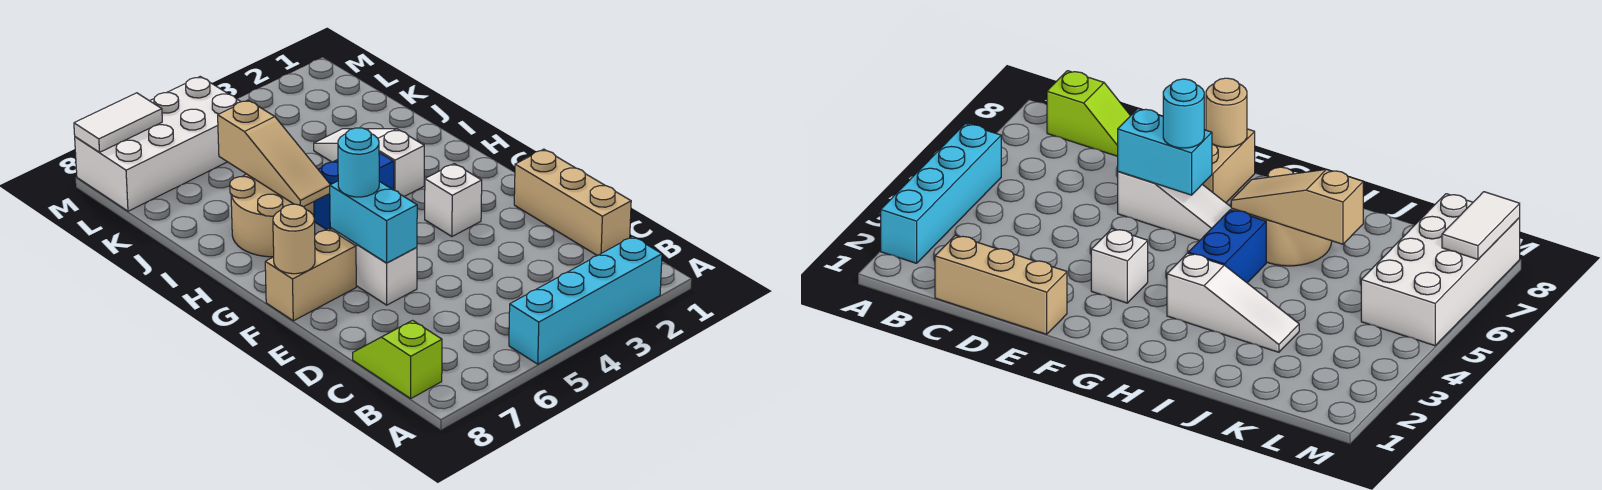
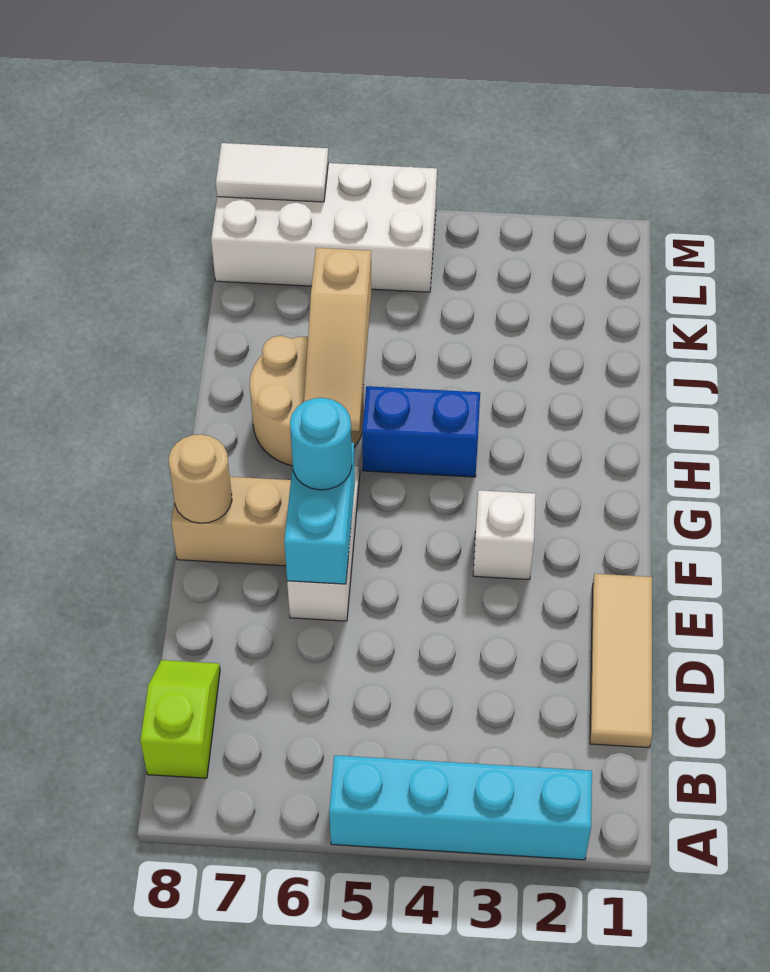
tan brick C1:E1 level 1 -> tan tile C1:E1 level 1
white slope H3:J3 level 1 top H -> none

